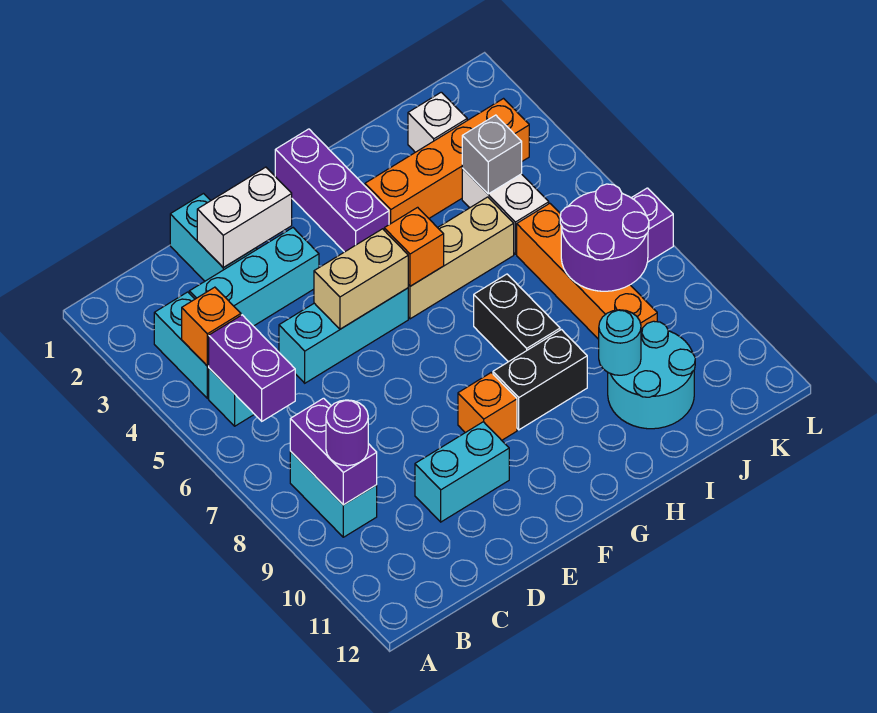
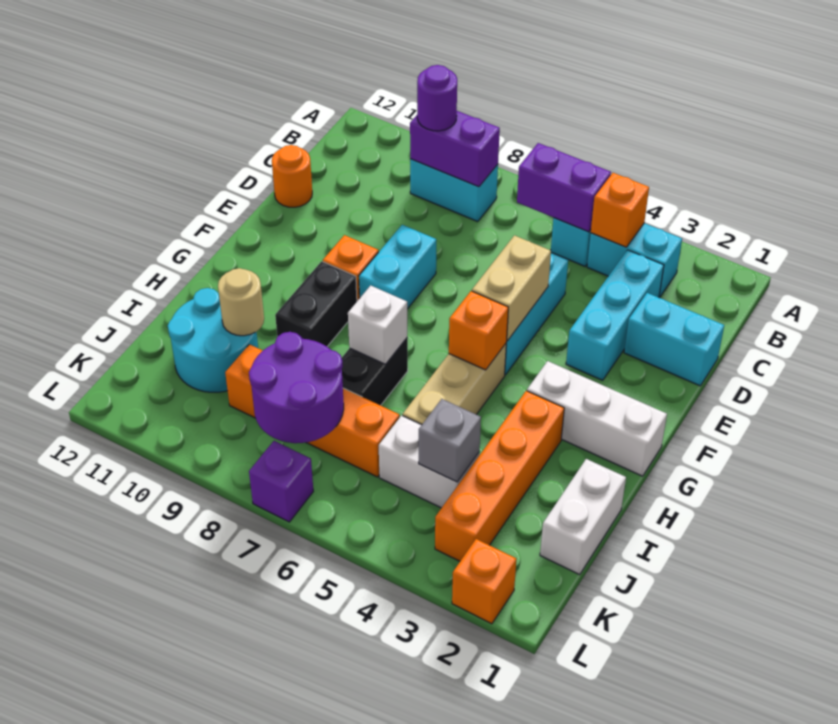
white brick D2:E2 level 2 -> white brick I1:J1 level 1
cyan brick D10:E10 level 1 -> cyan brick E8:F8 level 1
none -> orange round brick D12 level 1
purple brick G1:G3 level 1 -> white brick G1:G3 level 1
black brick H7:H8 level 1 -> black brick H7:I7 level 1
cyan round brick I10 level 2 -> tan round brick I10 level 2
white brick J2 level 1 -> white brick H7 level 2
none -> orange brick L2 level 1

